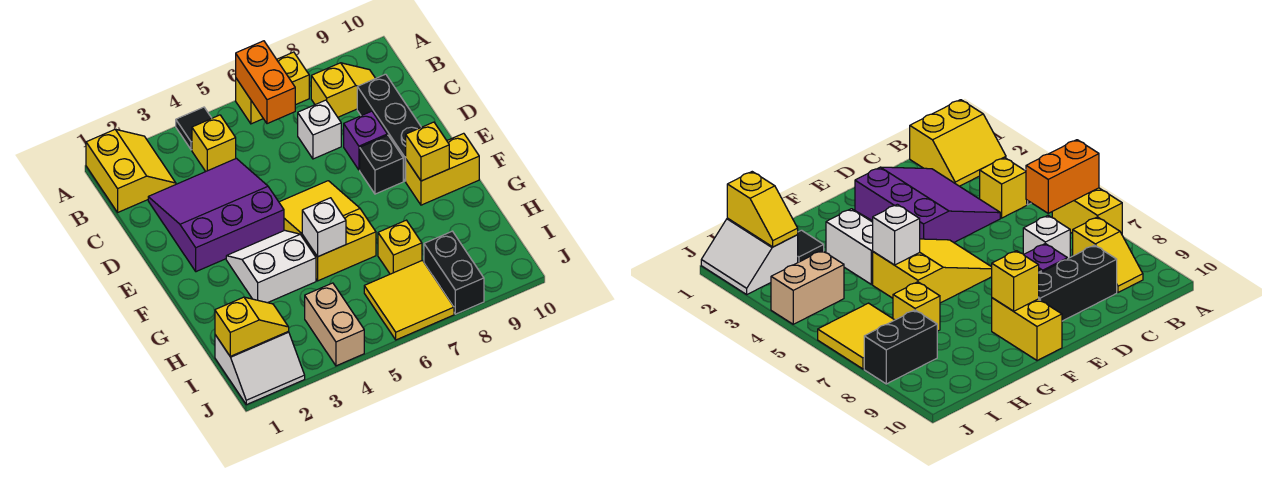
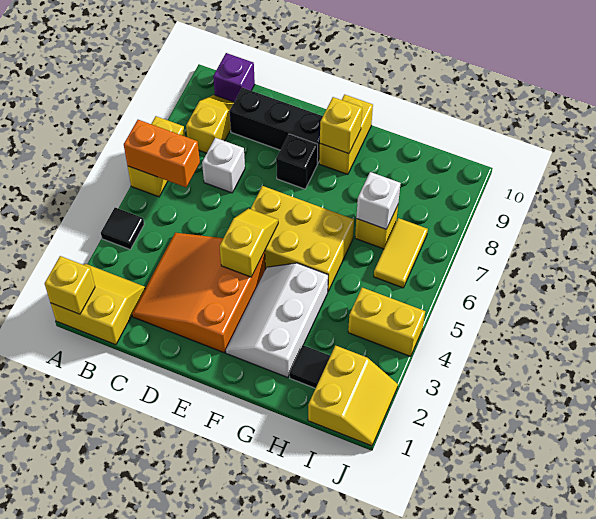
yellow brick B4 level 1 -> yellow brick A1 level 2
purple slope C2:E4 level 1 top E -> orange slope C2:E4 level 1 top E
purple brick D8 level 1 -> purple brick B10 level 1
yellow slope E5:G6 level 1 top G -> yellow brick E5:G6 level 1
white slope F3:G4 level 1 top G -> white slope F2:G4 level 1 top G
white brick G5 level 2 -> white brick H7 level 2
white slope I1:J2 level 1 top I -> yellow slope I1:J2 level 1 top I
yellow slope I1:I2 level 2 top 1 -> yellow slope E4:E5 level 2 top 4
tan brick I4:J4 level 1 -> yellow brick I4:J4 level 1
yellow tile I6:J7 level 1 -> yellow tile I6:I7 level 1
black brick I8:J8 level 1 -> none

